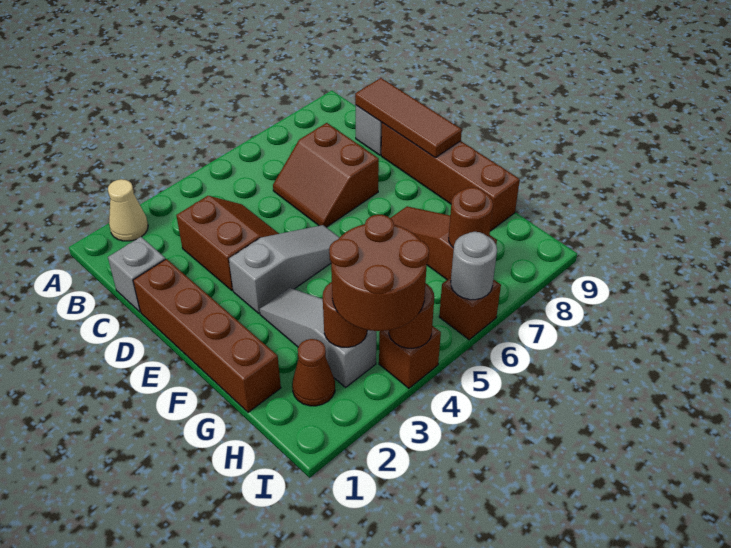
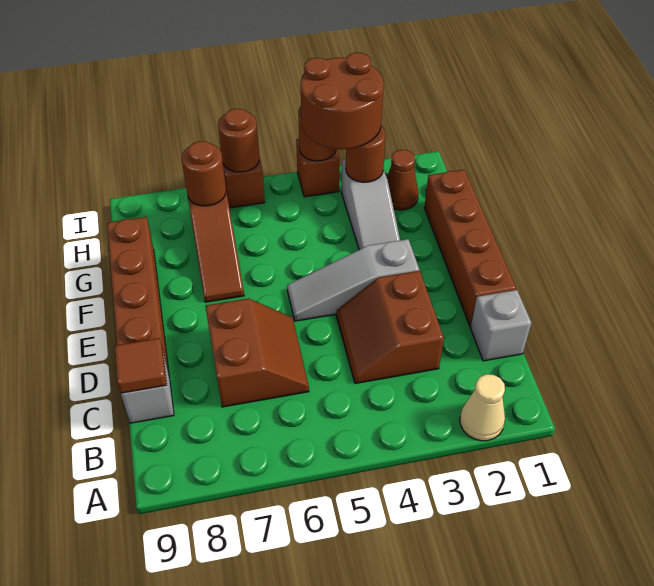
brown tile C9:E9 level 2 -> brown tile C9 level 2
grey round brick I6 level 2 -> brown round brick I6 level 2

